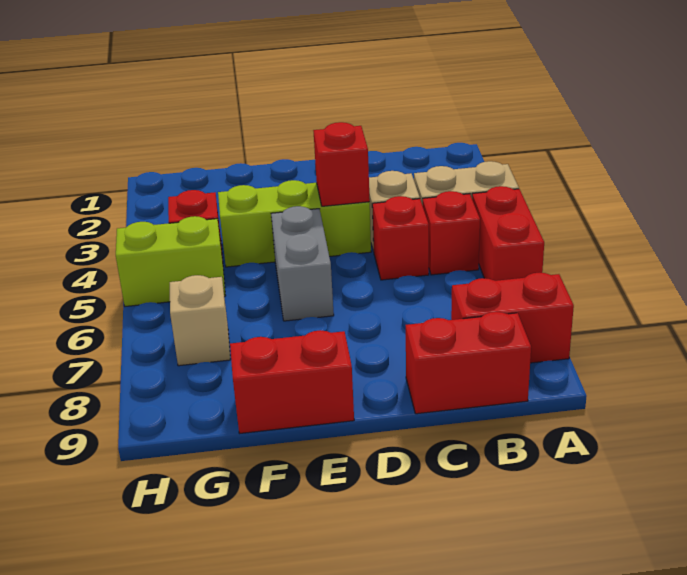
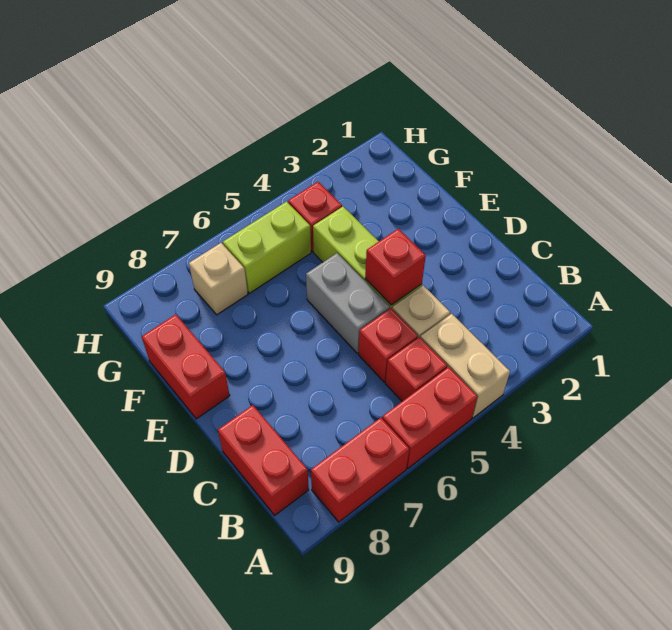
red brick A8:B8 level 1 -> red brick A7:A8 level 1
grey brick E5:E6 level 1 -> grey brick D5:E5 level 1
lime brick G5:H5 level 1 -> lime brick G5:G6 level 1

